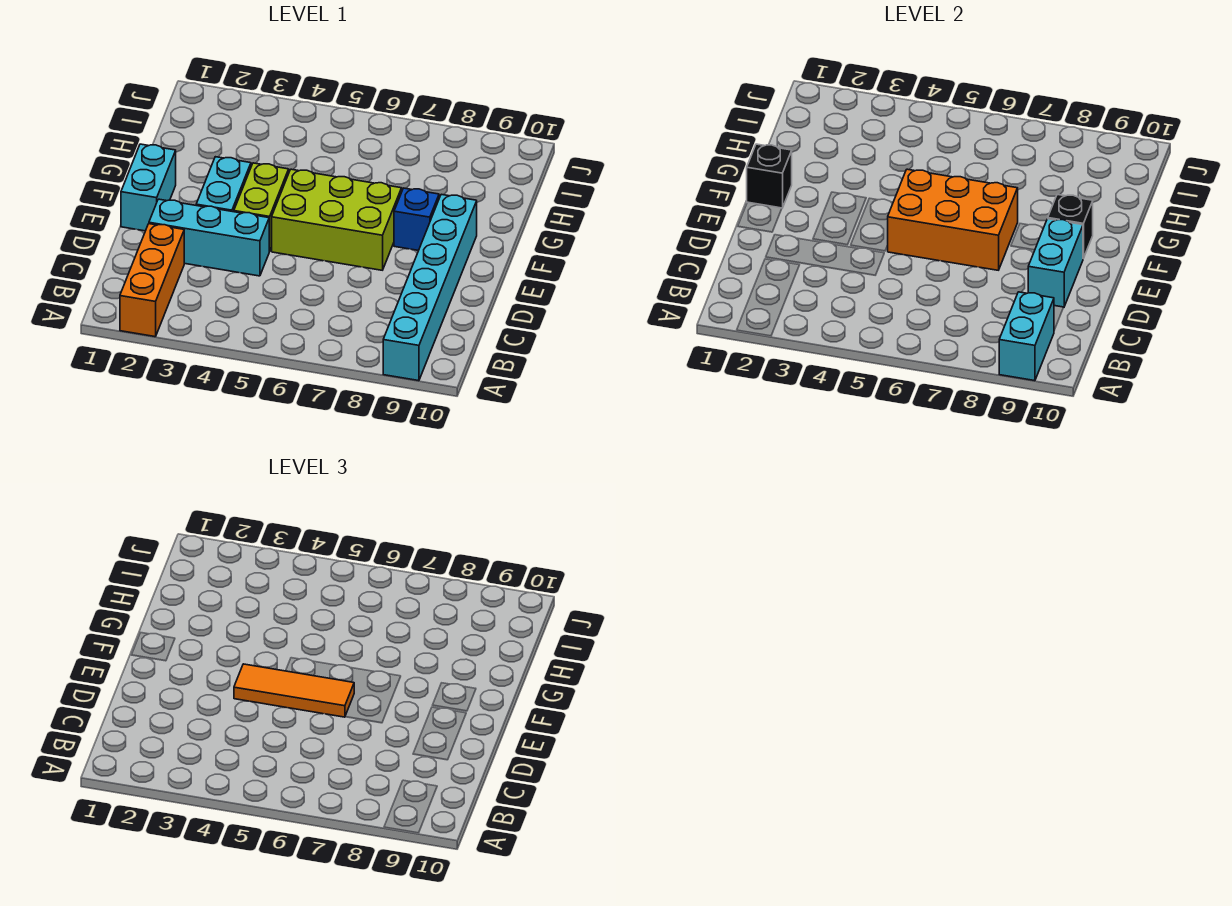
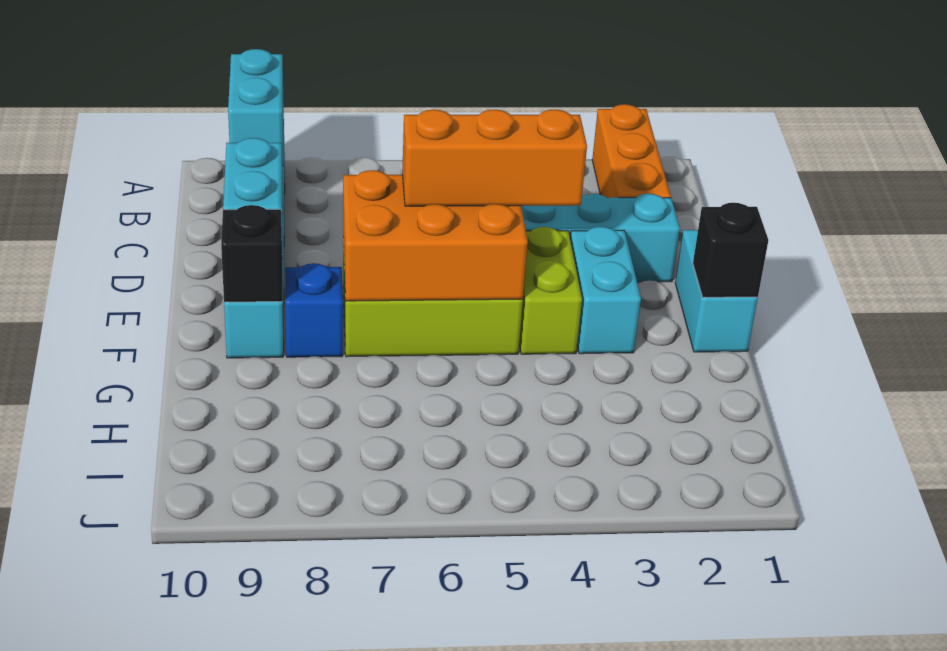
orange tile E4:E6 level 3 -> orange brick E4:E6 level 3

